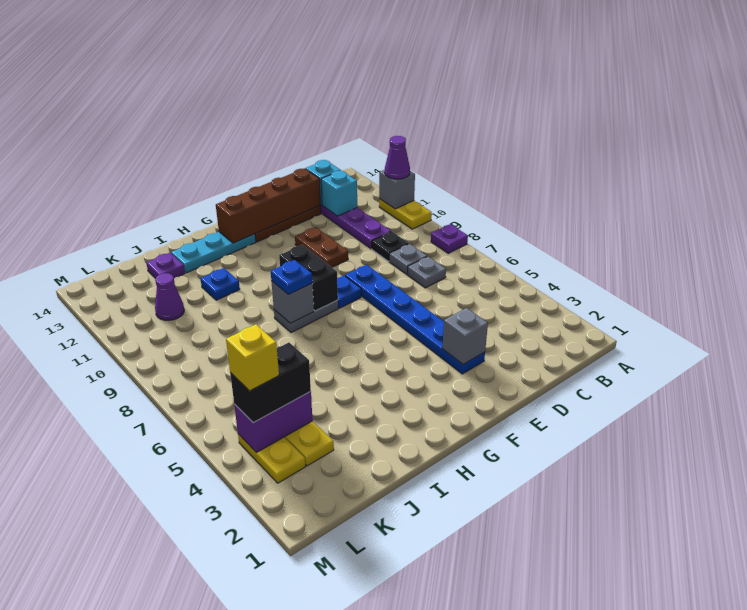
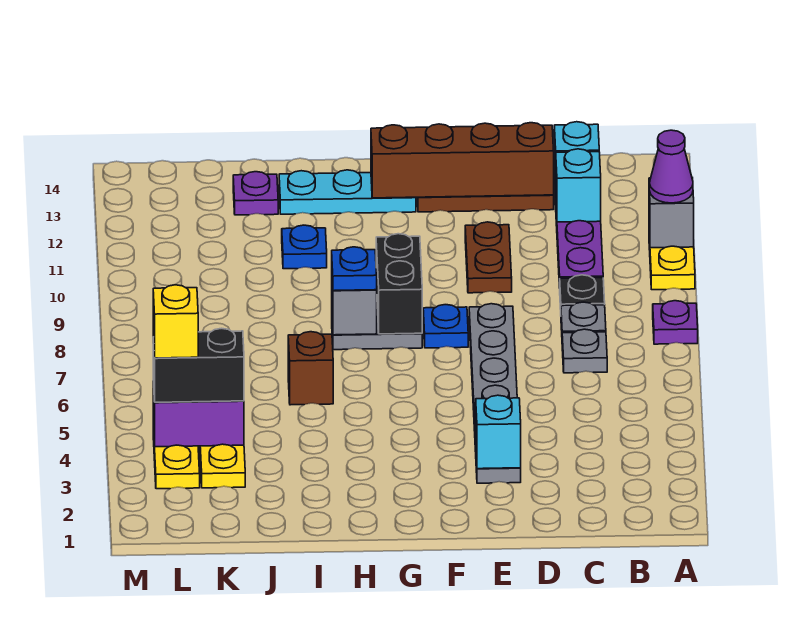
blue plate E3:E8 level 1 -> grey plate E3:E8 level 1
grey brick E3 level 2 -> cyan brick E3 level 2
none -> brown brick I6 level 1
purple cone K11 level 1 -> none

